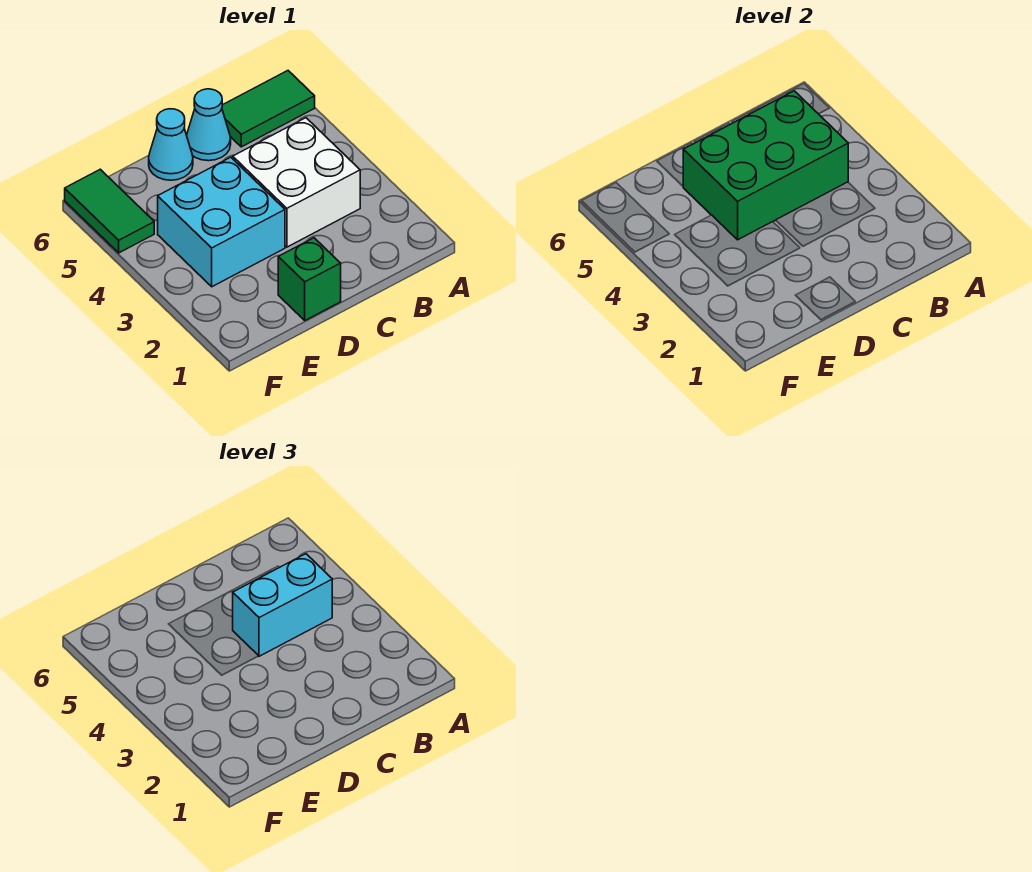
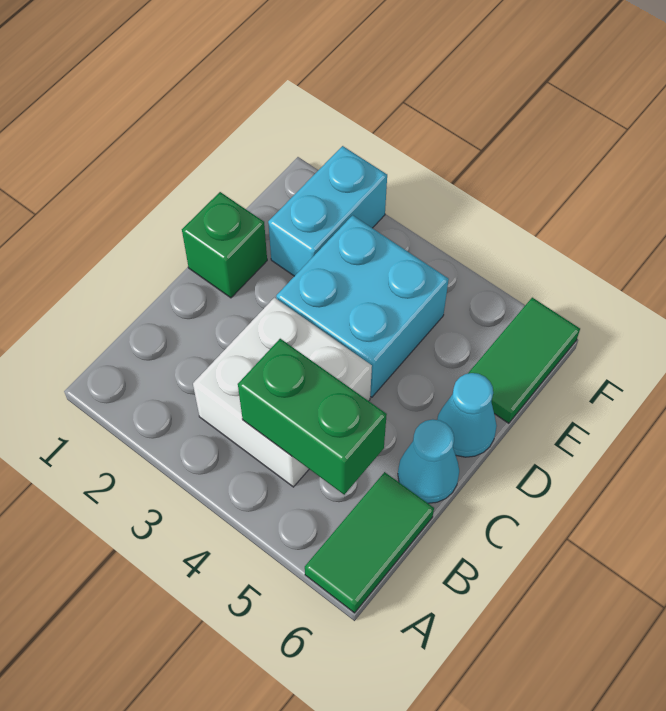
green brick B4:D5 level 2 -> green brick B4:B5 level 2
cyan brick B4:C4 level 3 -> cyan brick E2:F2 level 1
green tile F5:F6 level 1 -> green tile E6:F6 level 1

